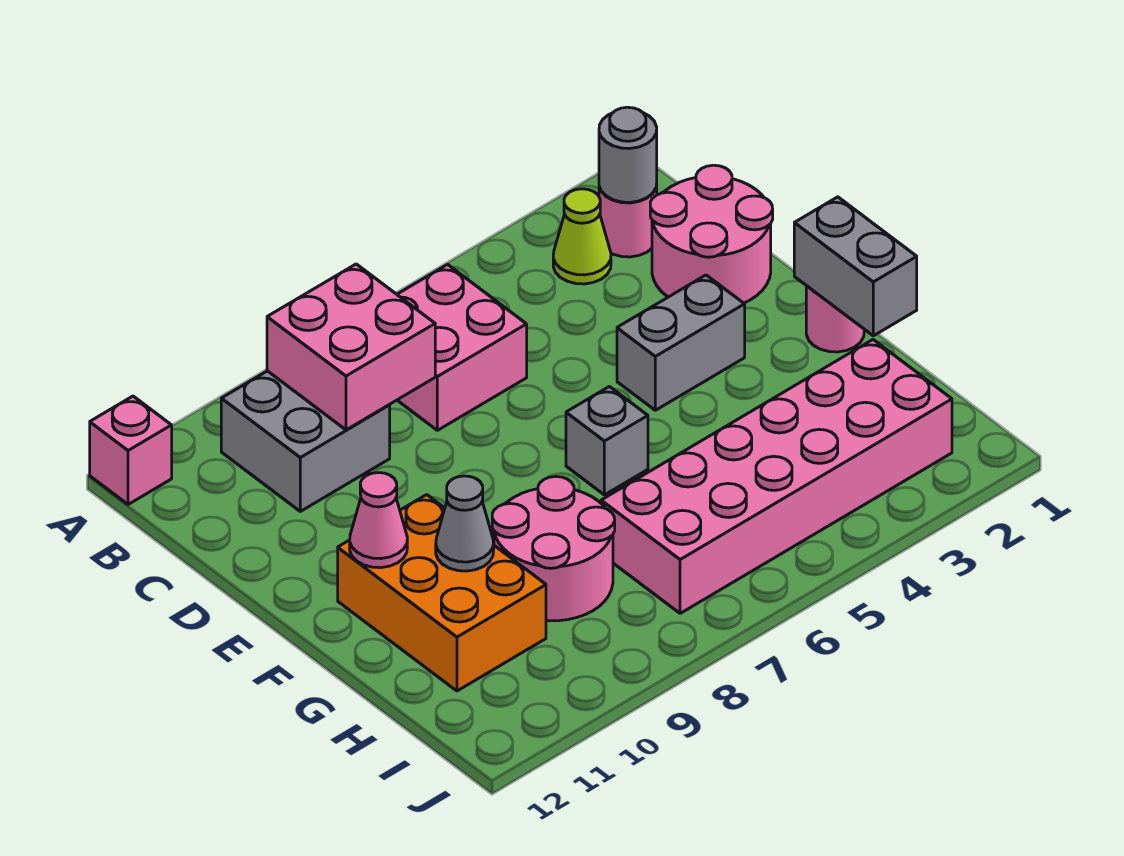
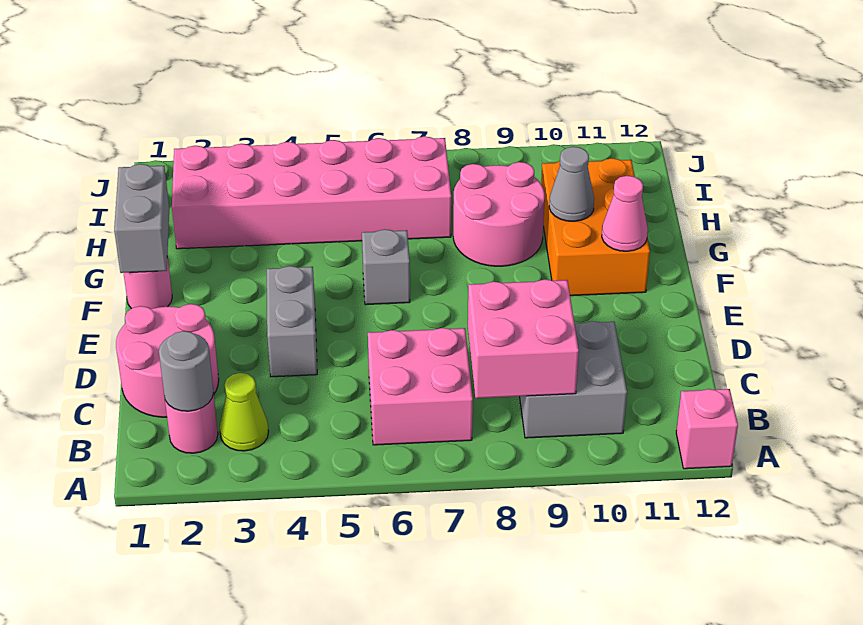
grey brick E3:E4 level 1 -> grey brick D4:E4 level 1

